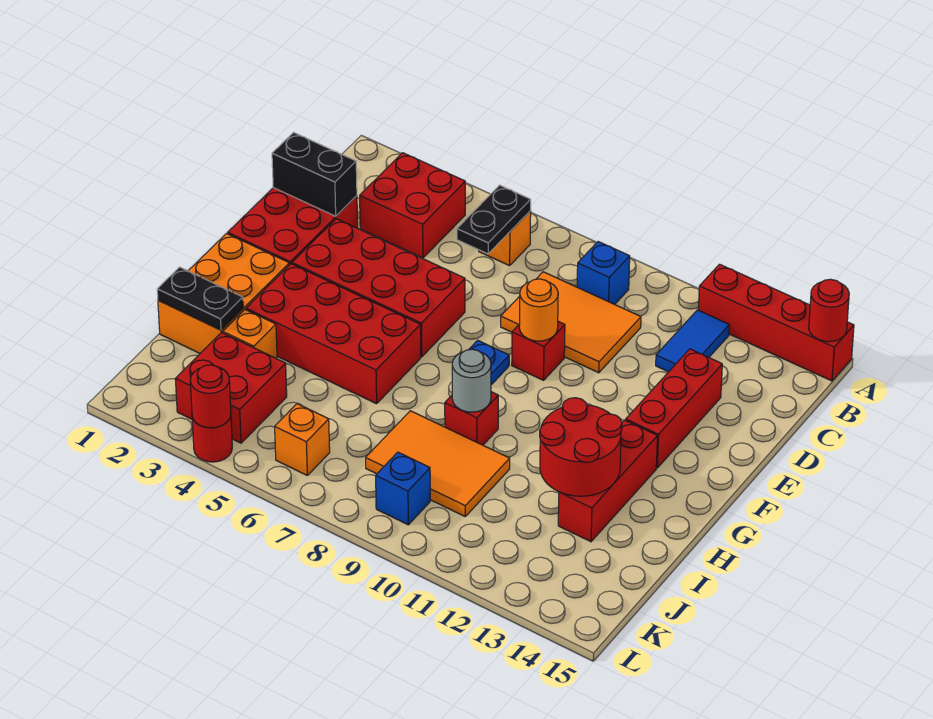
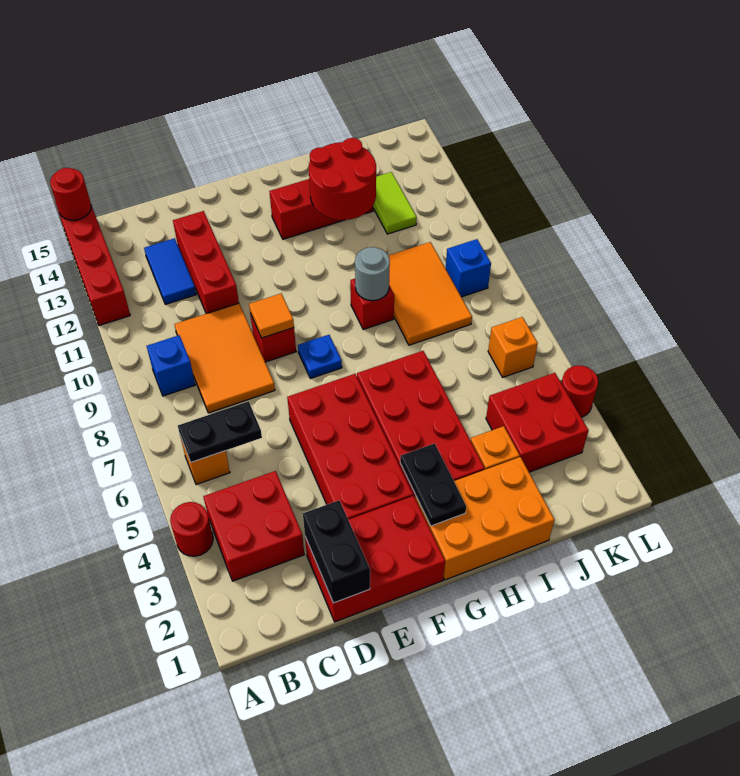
blue tile B12:C12 level 1 -> blue tile C12:C13 level 1
red brick D13:F13 level 1 -> red brick D11:D13 level 1
orange round brick E9 level 2 -> orange tile E9 level 2
black plate I1:I2 level 2 -> black plate G2:G3 level 2
none -> lime tile J12:J13 level 1
red round brick L4 level 2 -> red round brick A4 level 1

